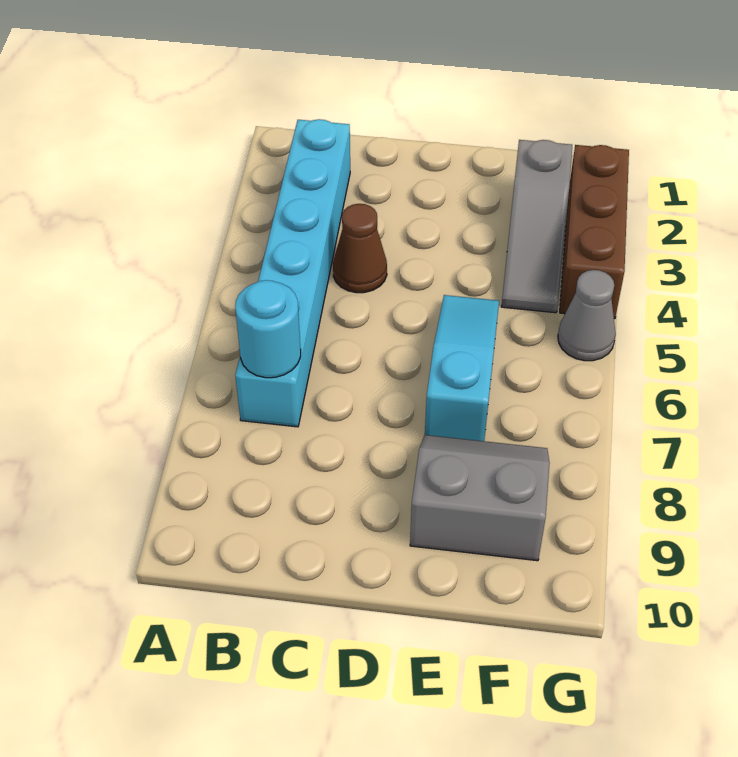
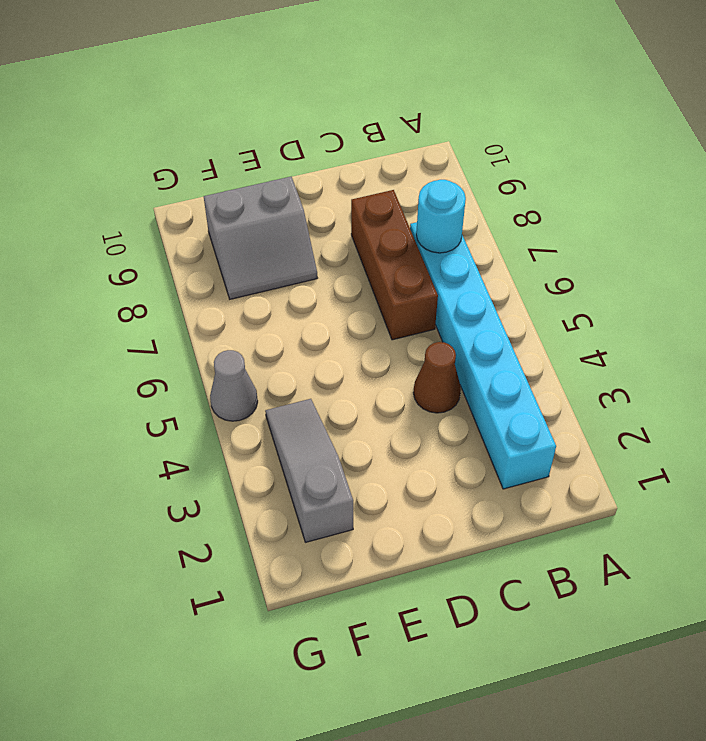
cyan slope E5:E7 level 1 top 7 -> none
brown brick G2:G4 level 1 -> brown brick C6:C8 level 1

